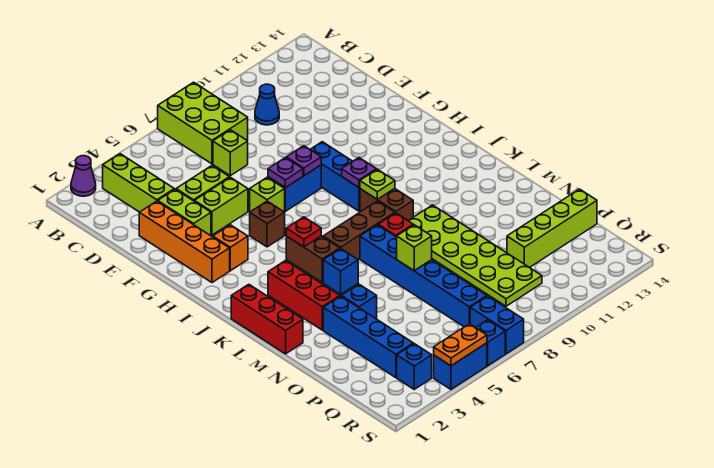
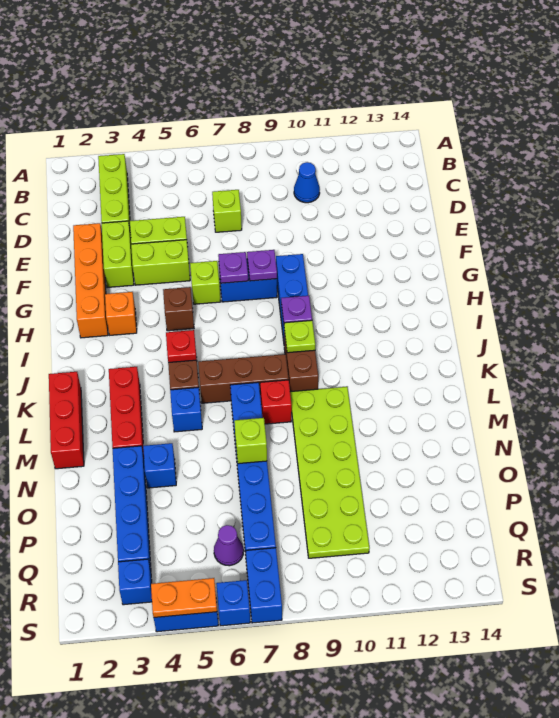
purple cone A2 level 1 -> purple cone Q6 level 1
lime brick A7:C8 level 1 -> none
lime brick P11:P14 level 1 -> none

